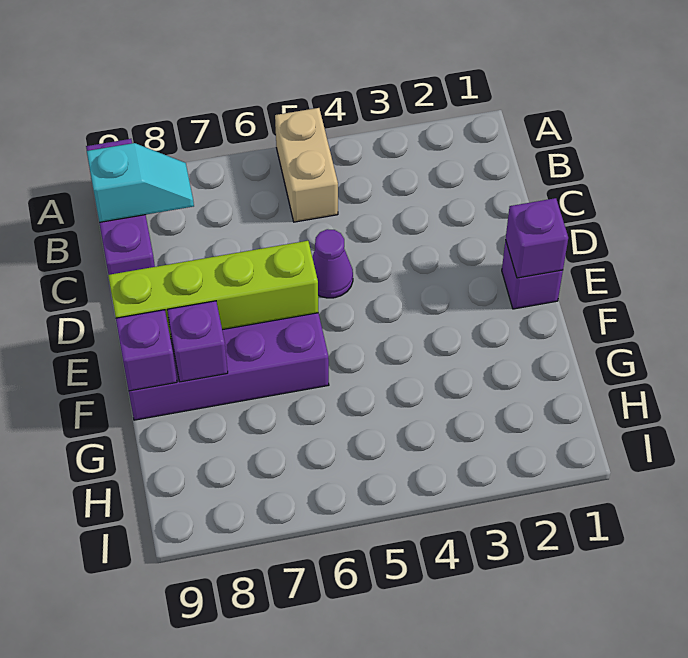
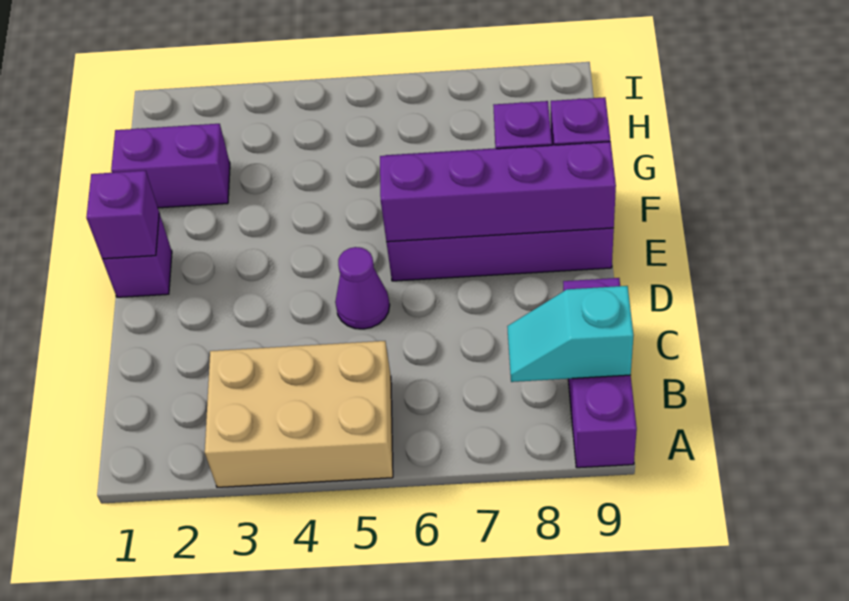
tan brick A5:B5 level 1 -> tan brick A3:B5 level 1
lime brick E6:E9 level 2 -> purple brick E6:E9 level 2
none -> purple brick G1:G2 level 1

